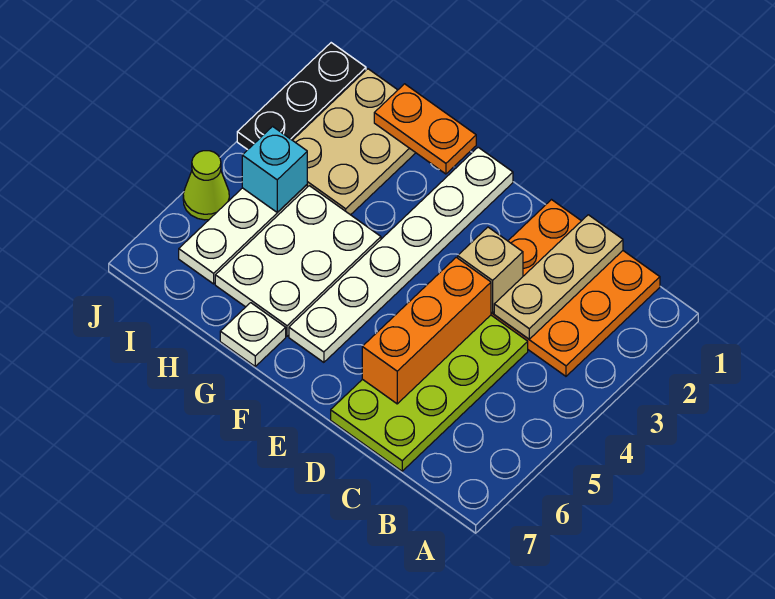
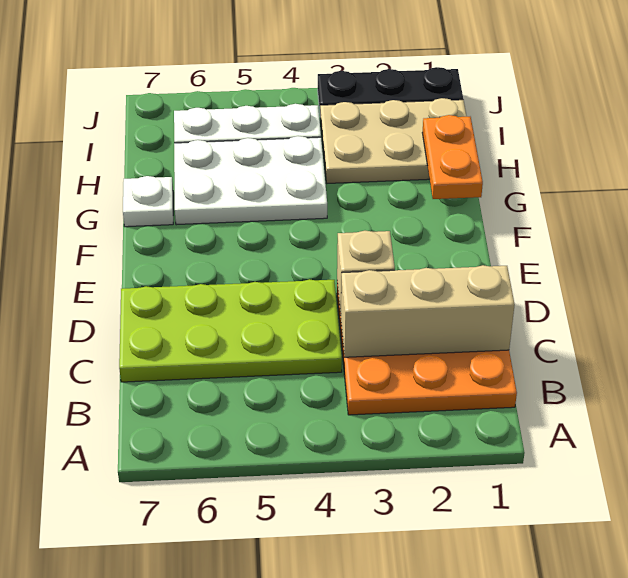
tan plate C1:C3 level 2 -> tan brick C1:C3 level 2
orange brick D4:D6 level 2 -> none
white plate F1:F6 level 1 -> none
cyan brick I4 level 2 -> none
lime cone J5 level 1 -> none

